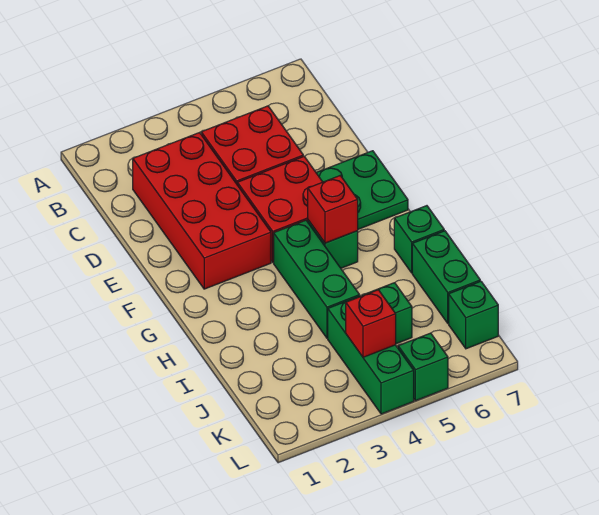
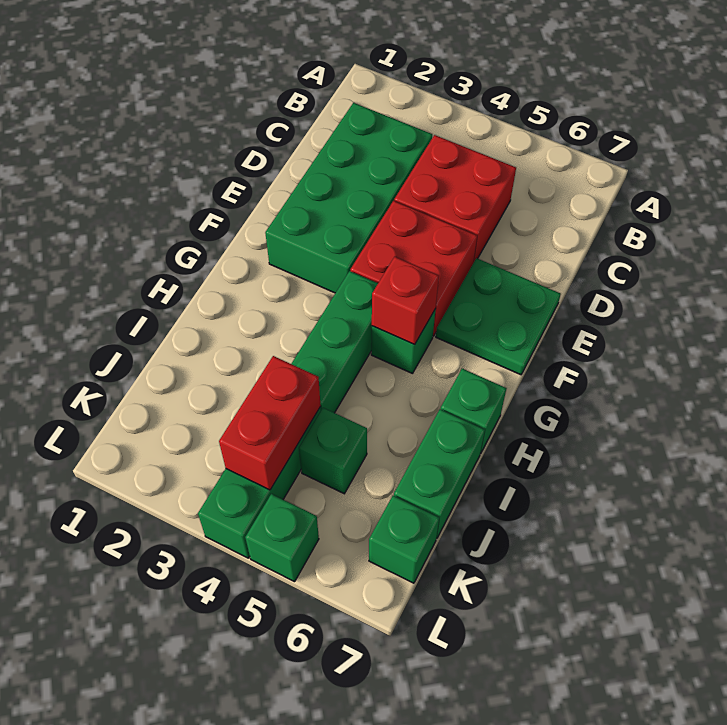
red brick C2:F3 level 1 -> green brick C2:F3 level 1
red brick K4 level 2 -> red brick J4:K4 level 2

